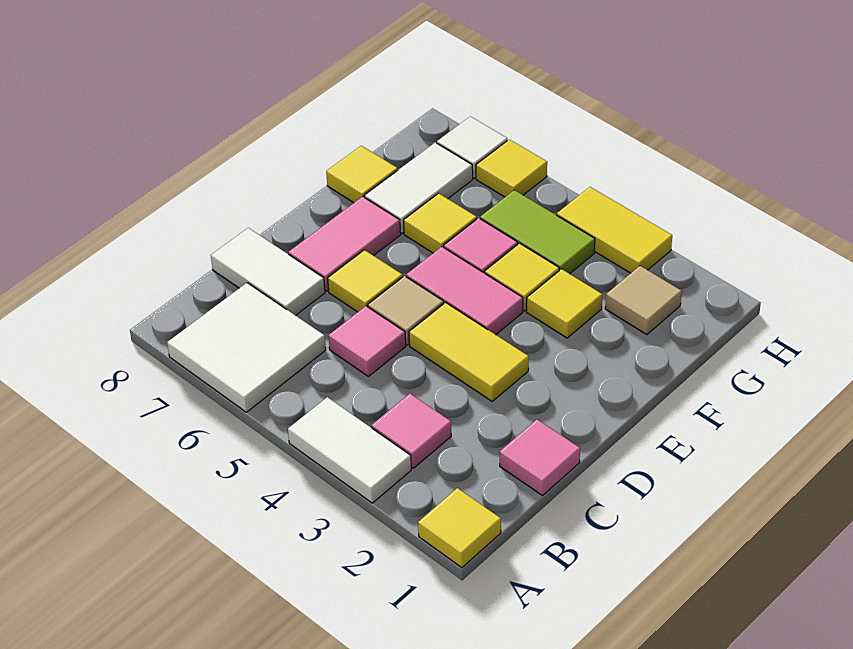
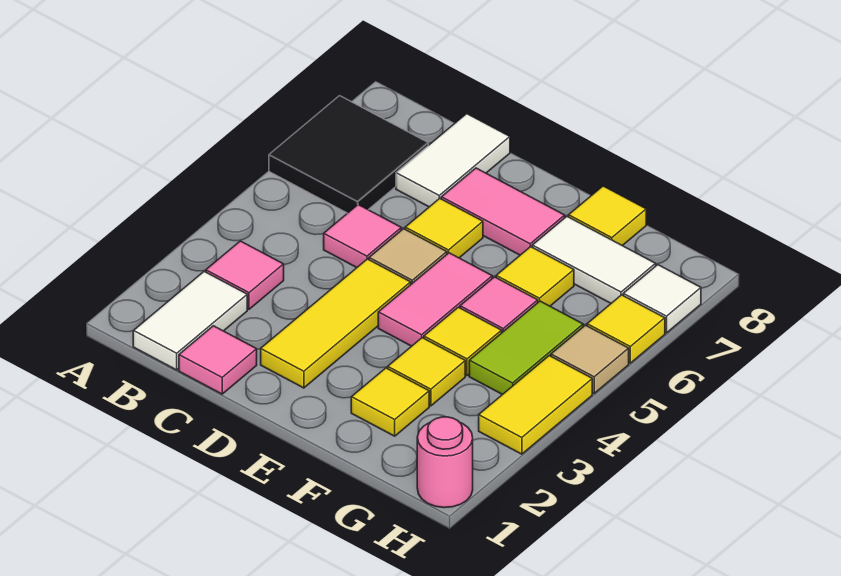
yellow tile A1 level 1 -> yellow tile F2 level 1
white tile A3:A4 level 1 -> white tile B1:B2 level 1
white tile A6:B7 level 1 -> black tile A6:B7 level 1
yellow tile D3:D4 level 1 -> yellow tile D2:D4 level 1
tan tile G2 level 1 -> tan tile H5 level 1
none -> pink round brick H1 level 1

